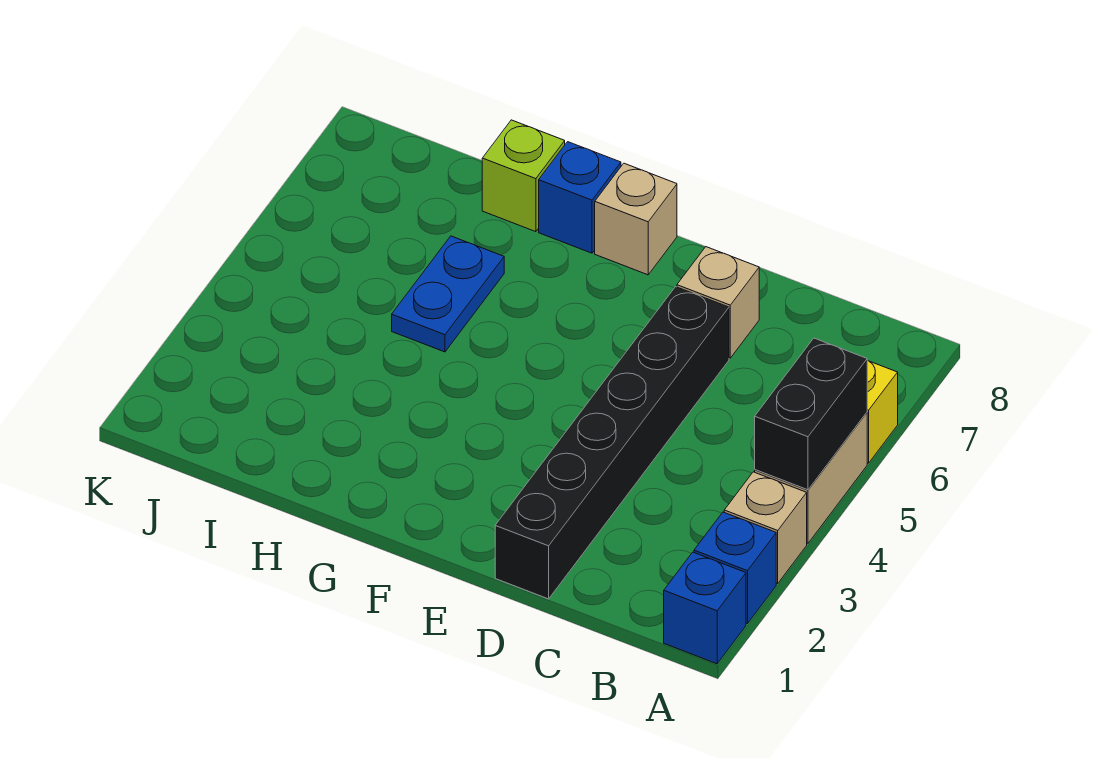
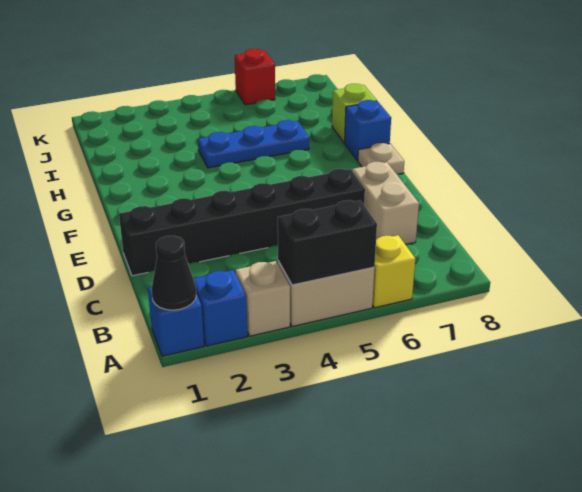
none -> black cone A1 level 2
tan brick D7 level 1 -> tan brick C7:D7 level 1
tan brick F8 level 1 -> tan plate F8 level 1
blue plate H5:H6 level 1 -> blue plate H4:H6 level 1
none -> red brick K6 level 1

